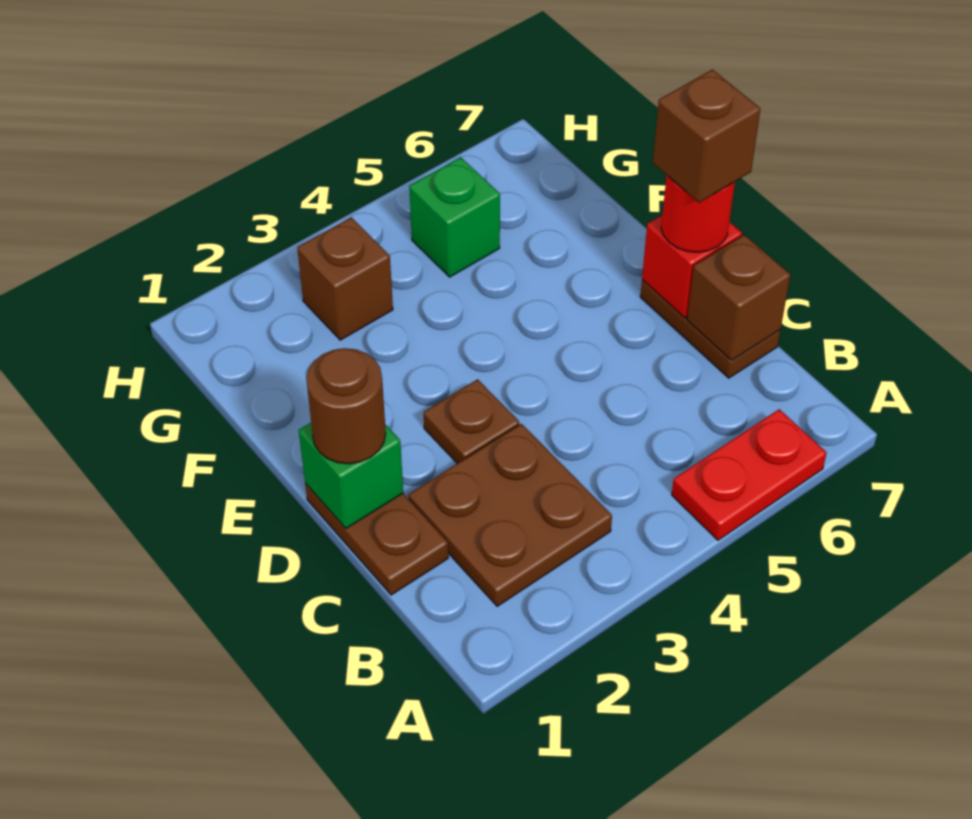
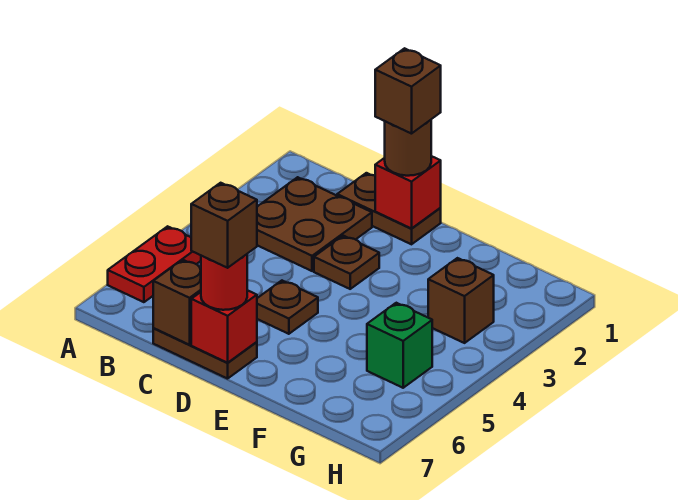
green brick D1 level 2 -> red brick D1 level 2
none -> brown brick D1 level 4
none -> brown plate D5 level 1

